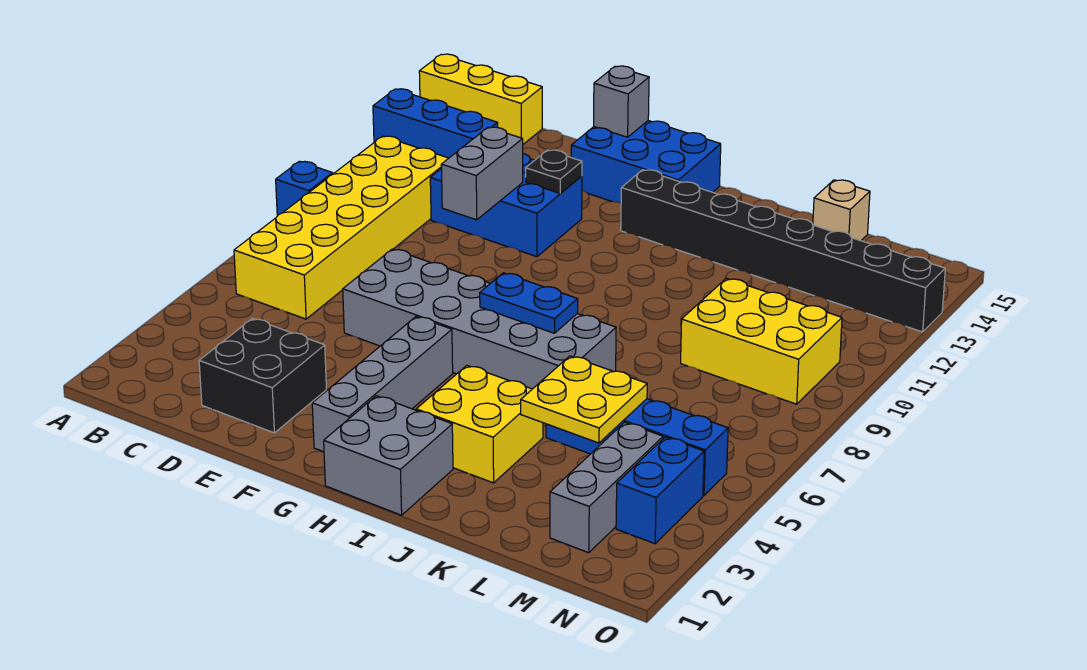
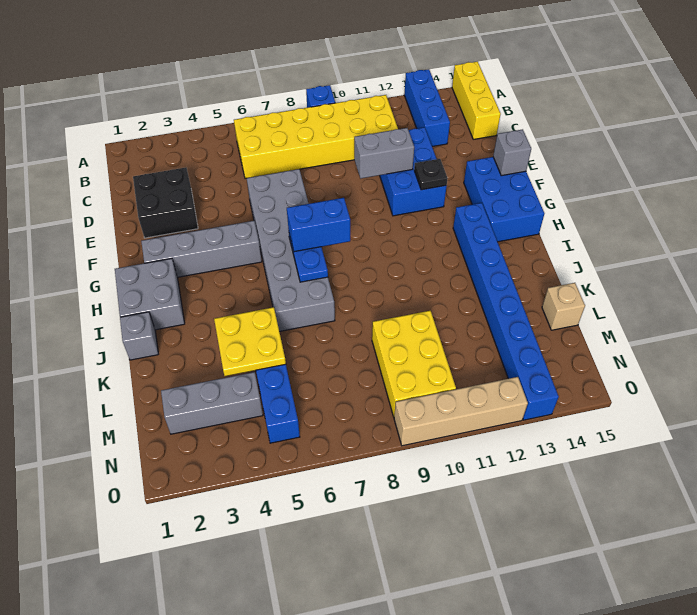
black brick H13:O13 level 1 -> blue brick H13:O13 level 1
yellow brick I3:J4 level 1 -> none
none -> grey brick J1 level 1
blue brick N3:N4 level 1 -> blue brick H7:H8 level 3
none -> tan brick O9:O12 level 1

